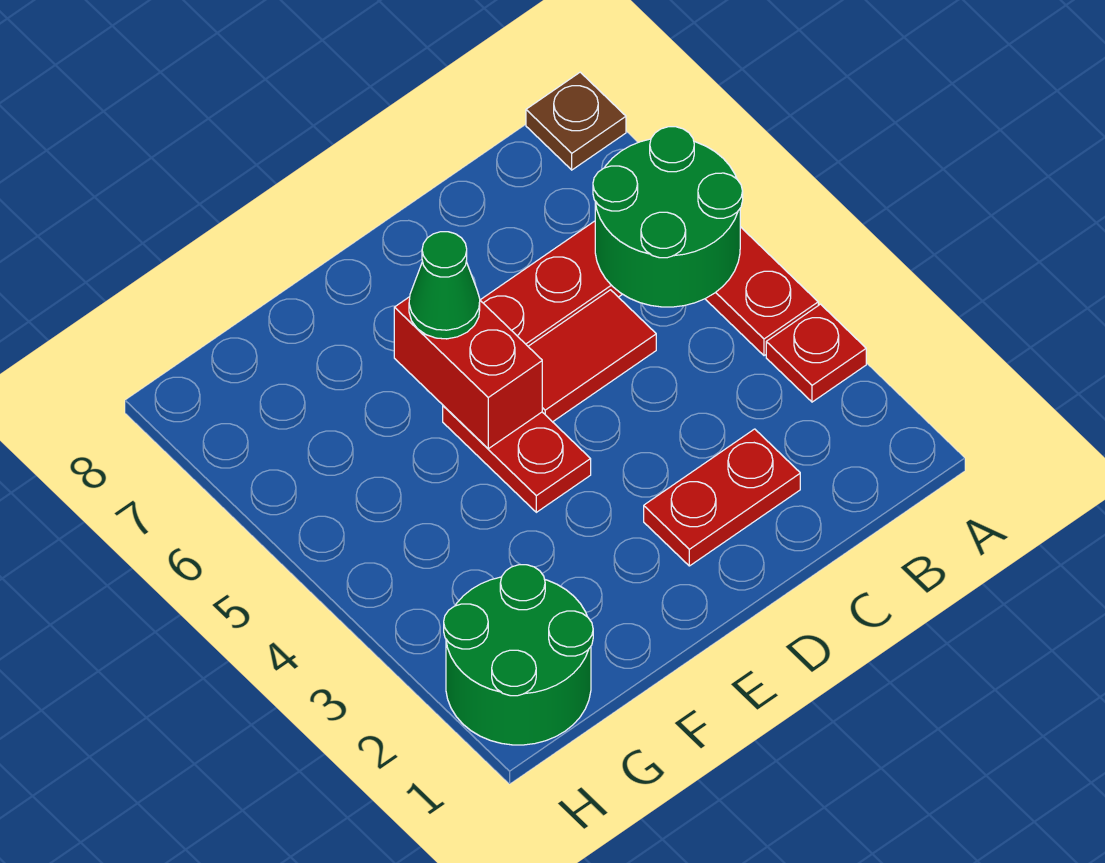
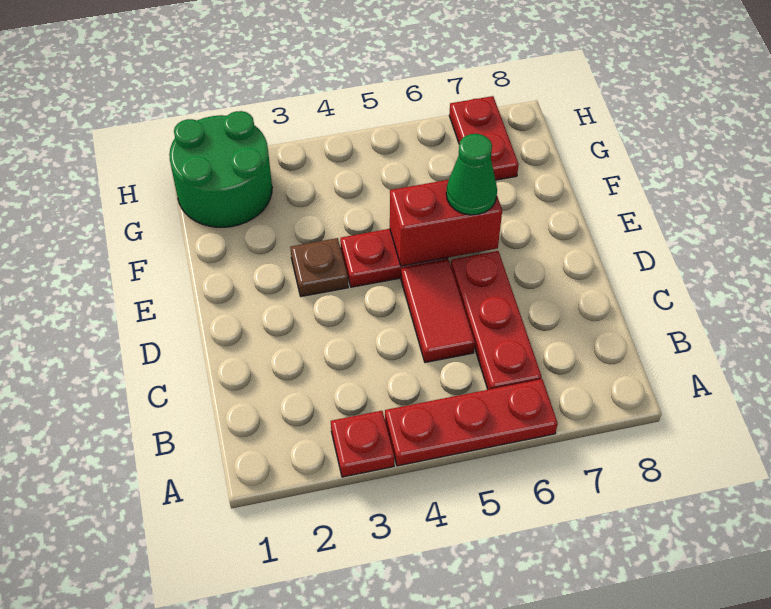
green round brick A5:B6 level 2 -> none
brown plate A8 level 1 -> brown plate E3 level 1
red plate C2:D2 level 1 -> red plate G7:H7 level 1

